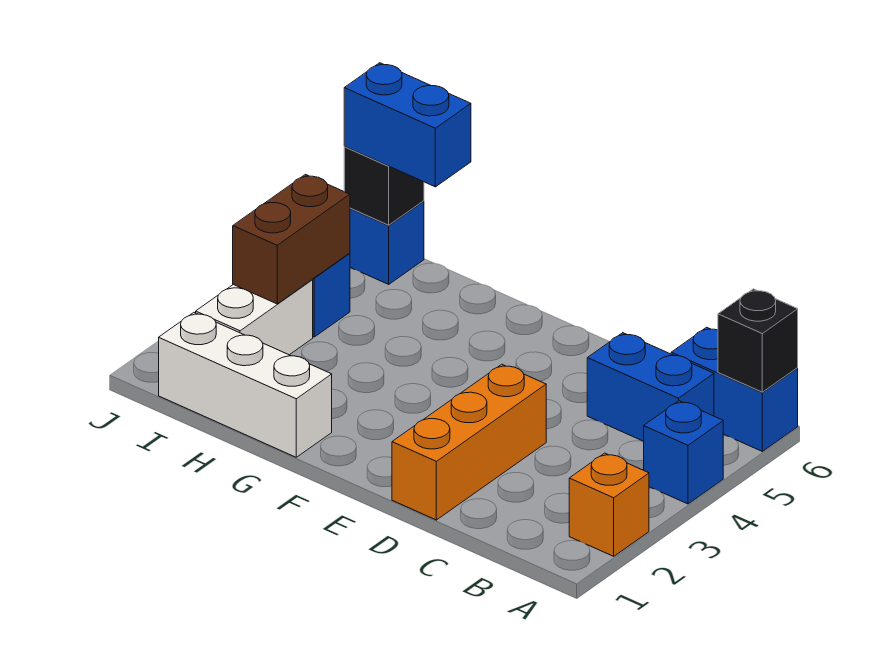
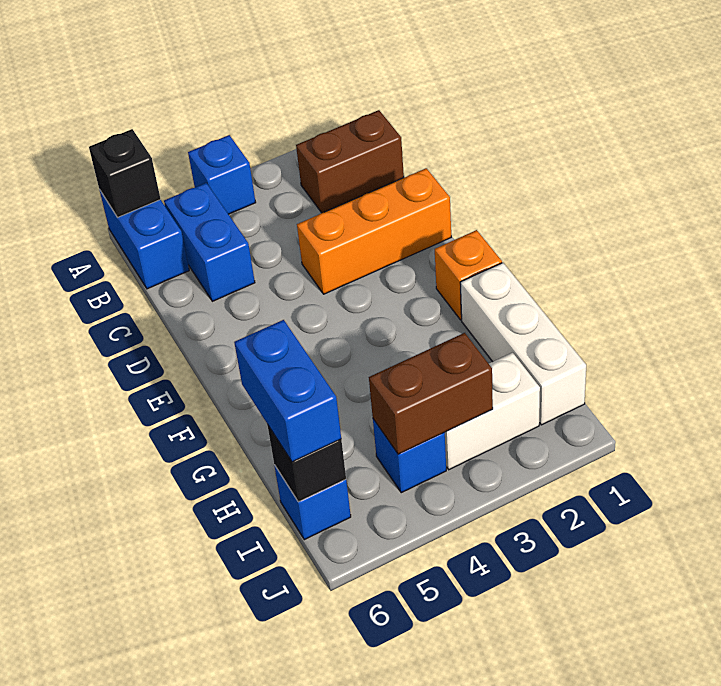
orange brick A2 level 1 -> orange brick F1 level 1
none -> brown brick B1:B2 level 1

